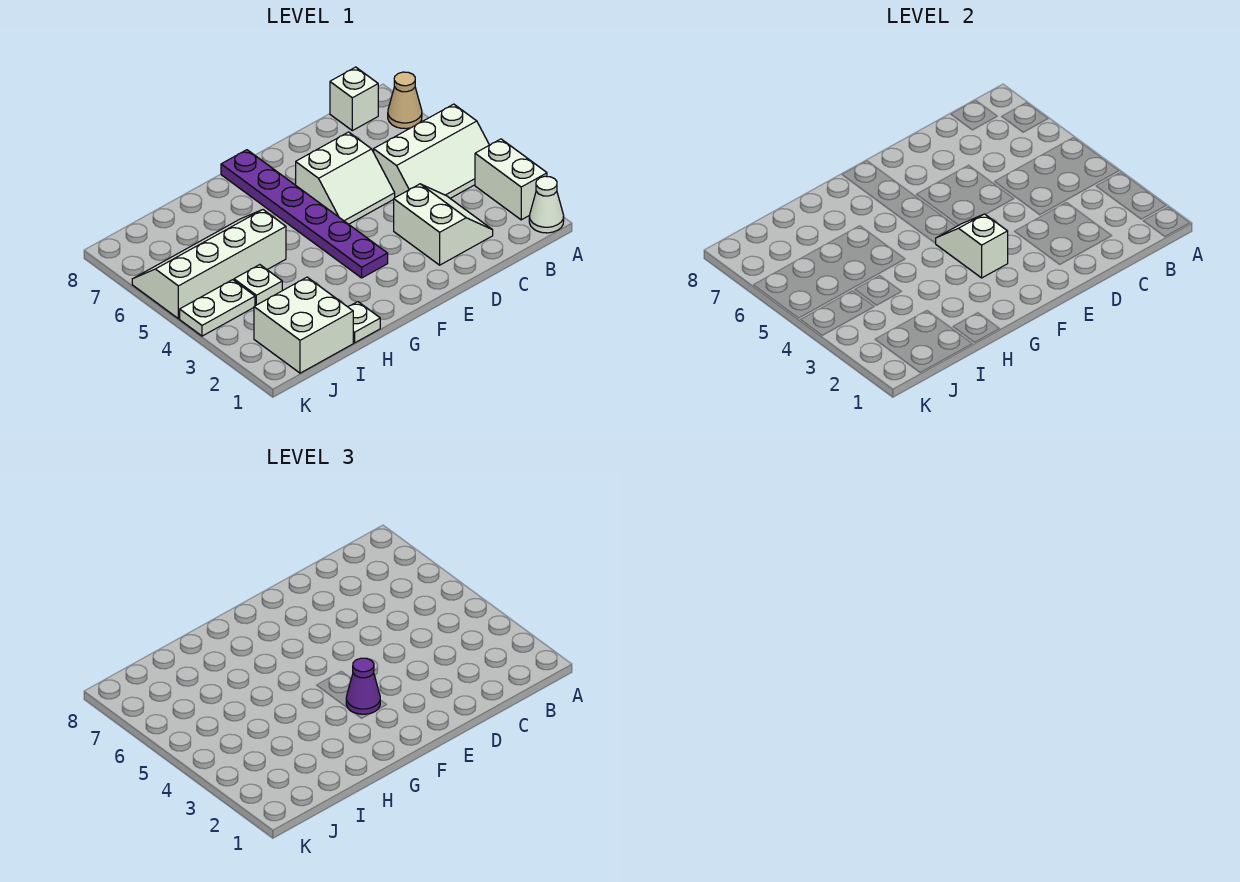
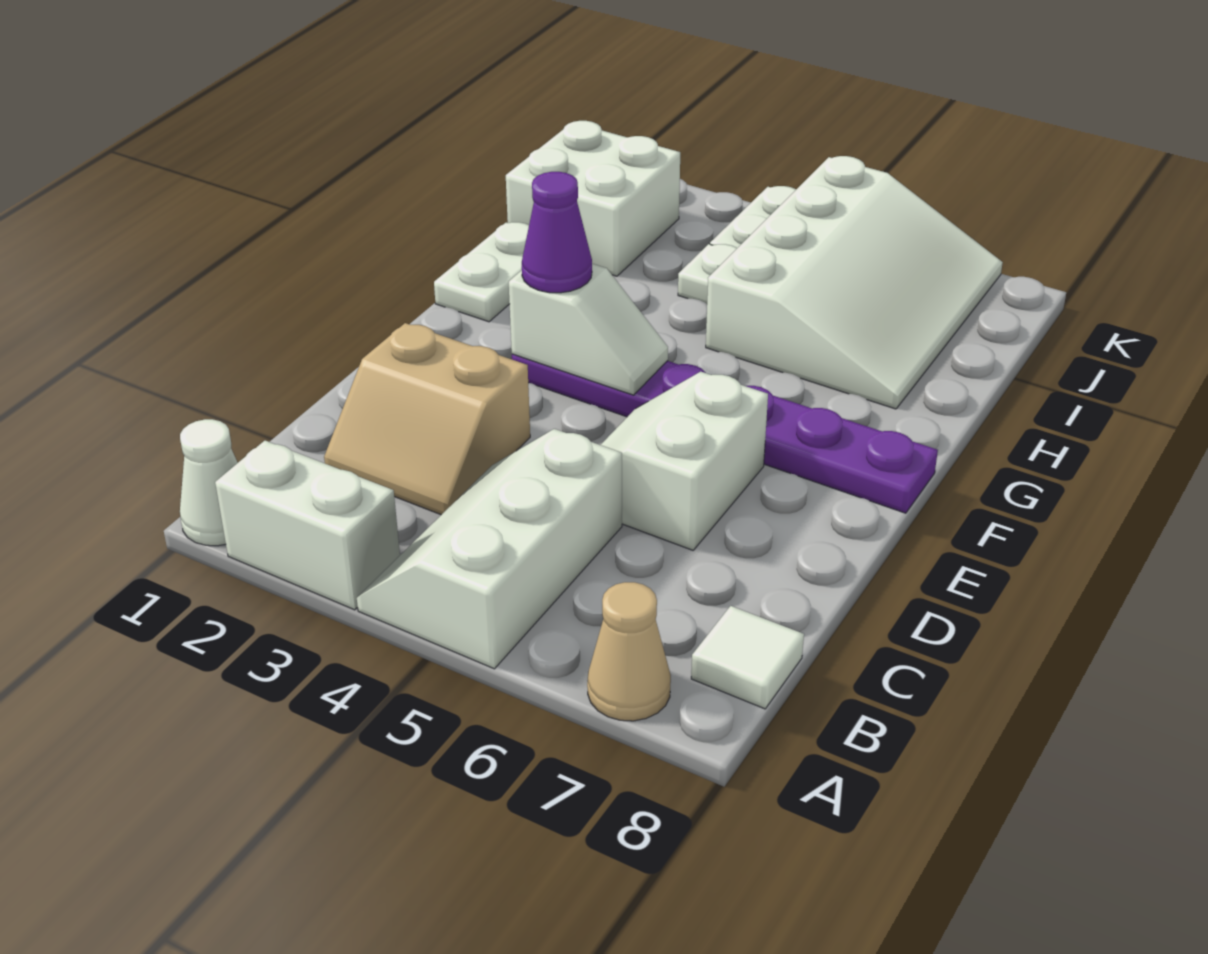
white brick B8 level 1 -> white tile B8 level 1
white slope C2:D3 level 1 top D -> tan slope C2:D3 level 1 top D
white plate H1 level 1 -> white plate G1:H1 level 1
white slope H5:K6 level 1 top 5 -> white slope H5:K7 level 1 top 5

